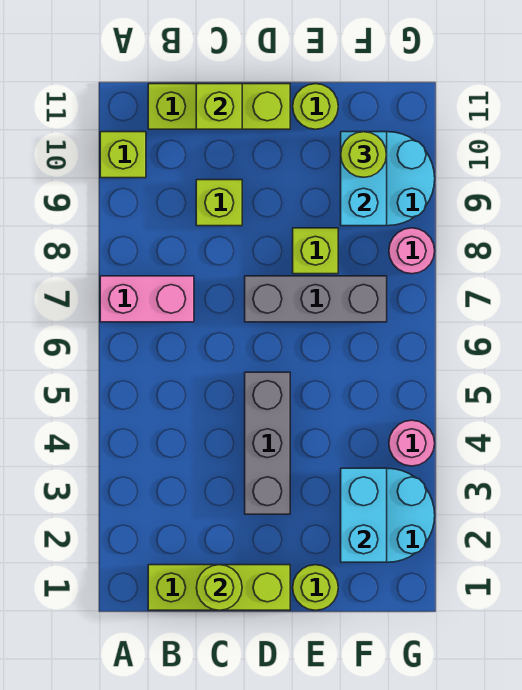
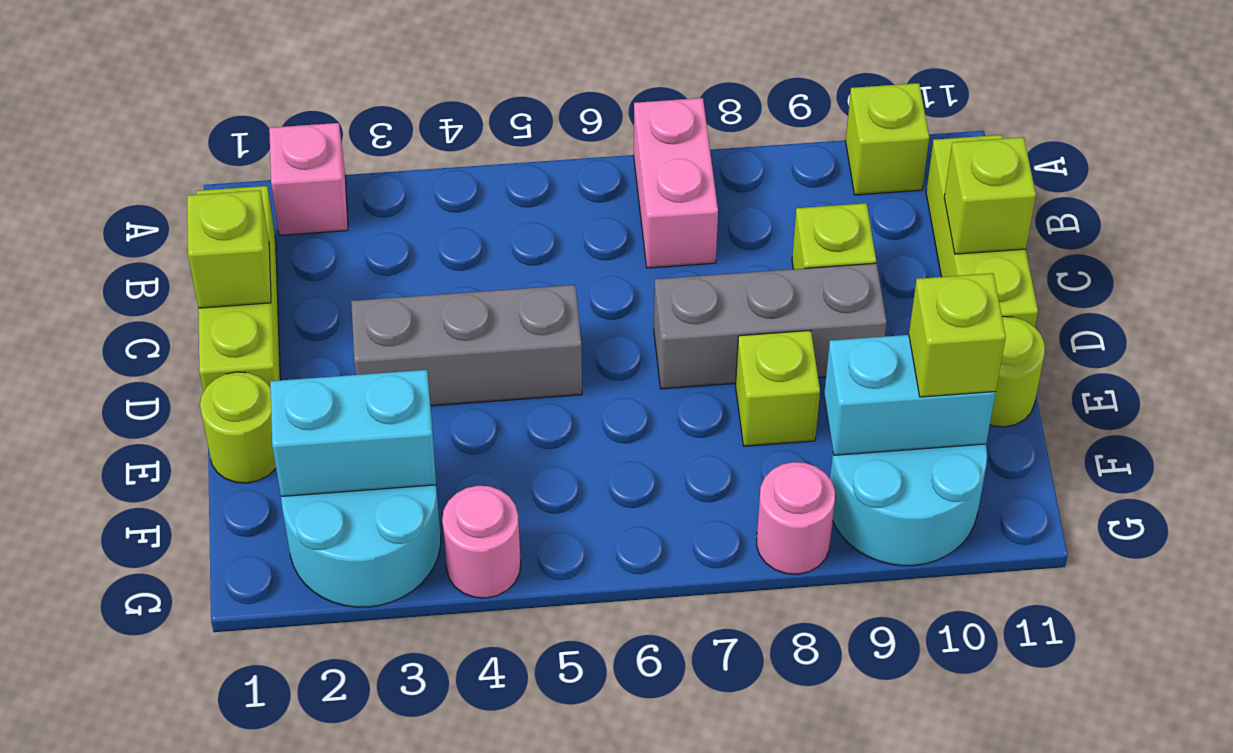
none -> pink brick A2 level 1
lime round brick C1 level 2 -> lime brick C1 level 2
grey brick D7:F7 level 1 -> grey brick D7:D9 level 1
lime round brick F10 level 3 -> lime brick F10 level 3

